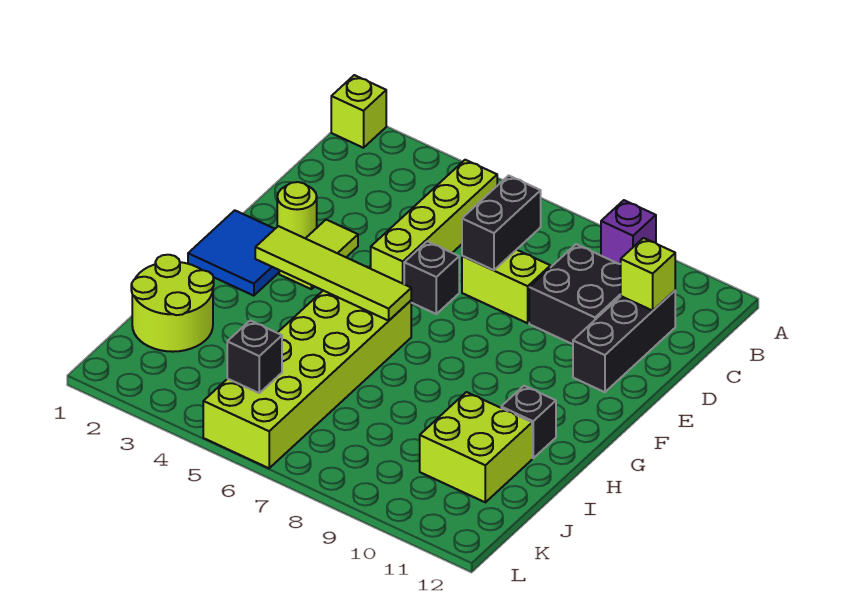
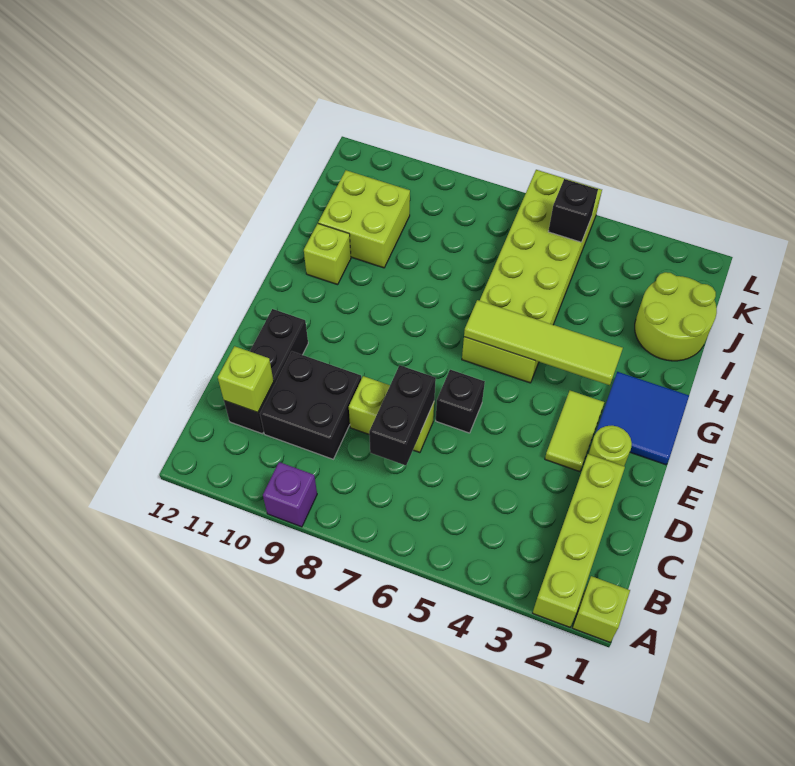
lime brick B5:E5 level 1 -> lime brick A2:D2 level 1
black brick H11 level 1 -> lime brick H11 level 1

